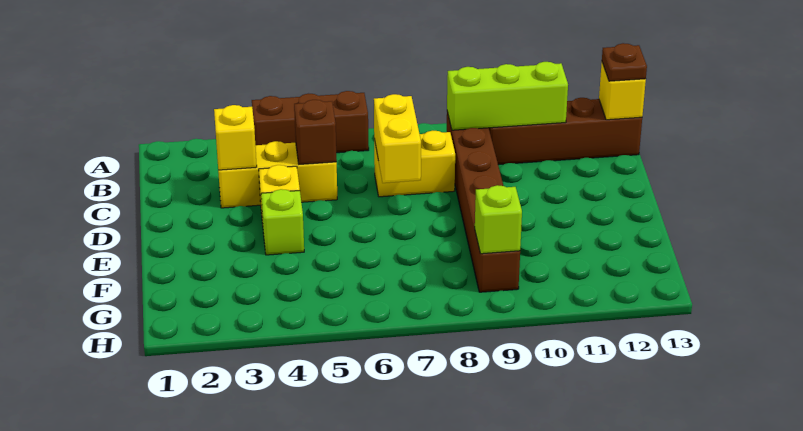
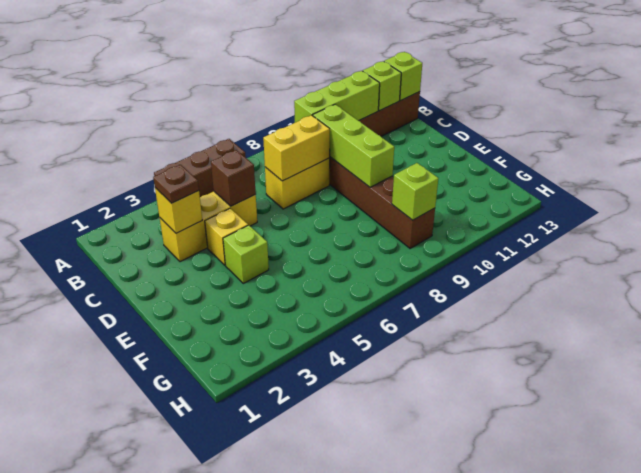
none -> lime brick B12 level 2
yellow brick B13 level 2 -> lime brick B13 level 2
brown plate B13 level 3 -> brown plate C3 level 3
yellow brick C7:D7 level 2 -> yellow brick C7:C8 level 2
none -> lime brick C9:E9 level 2

